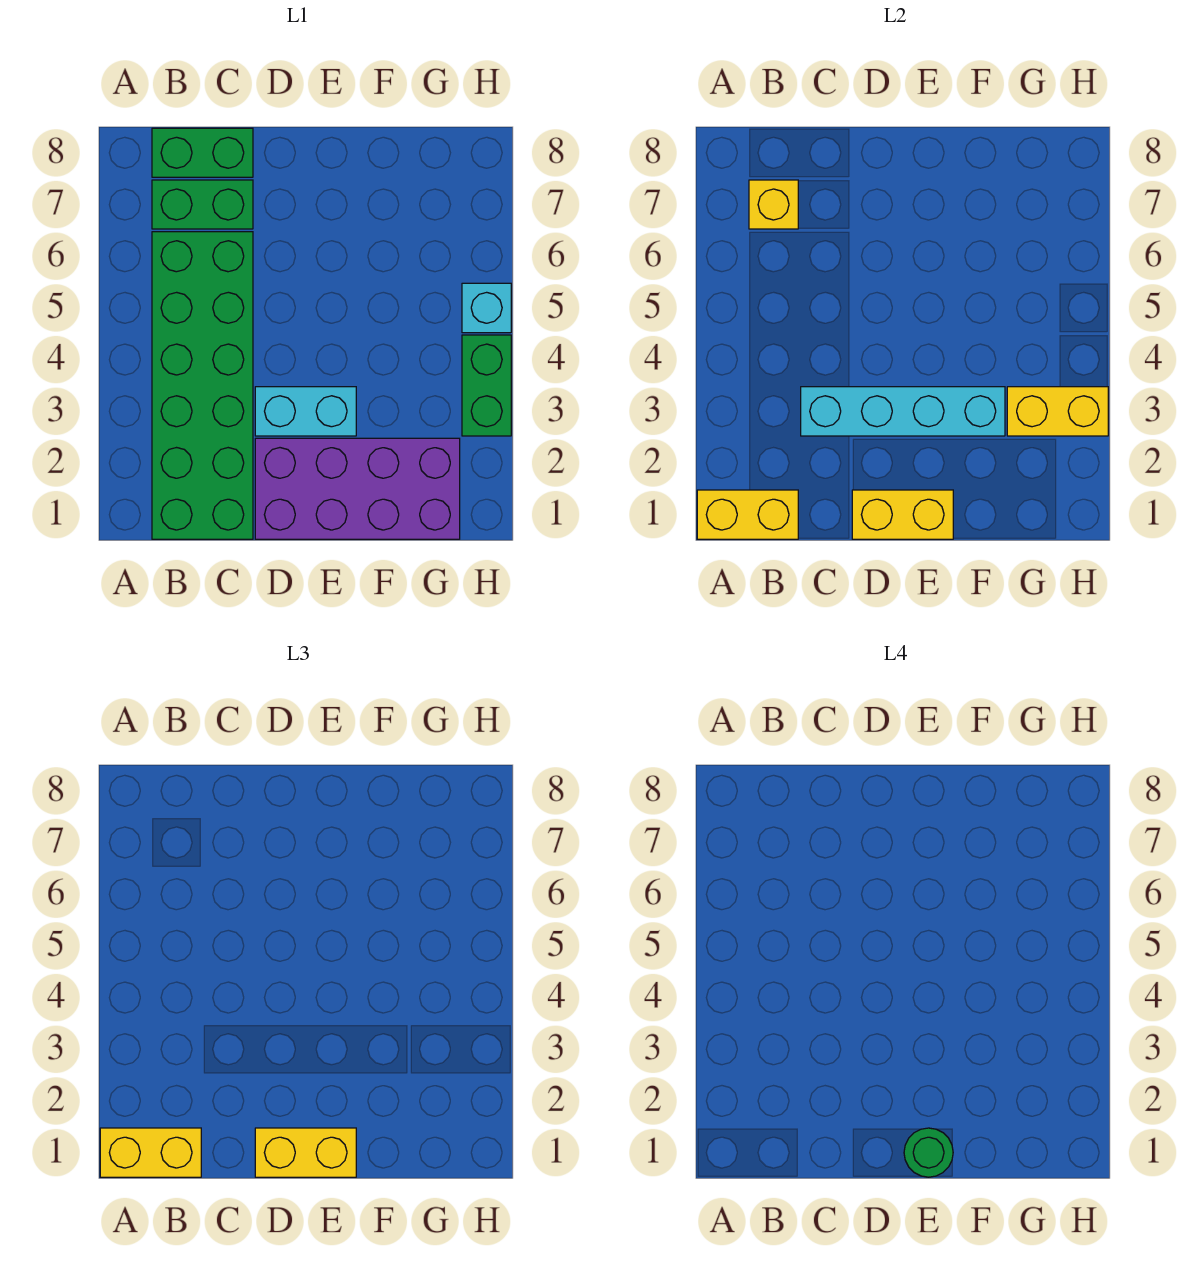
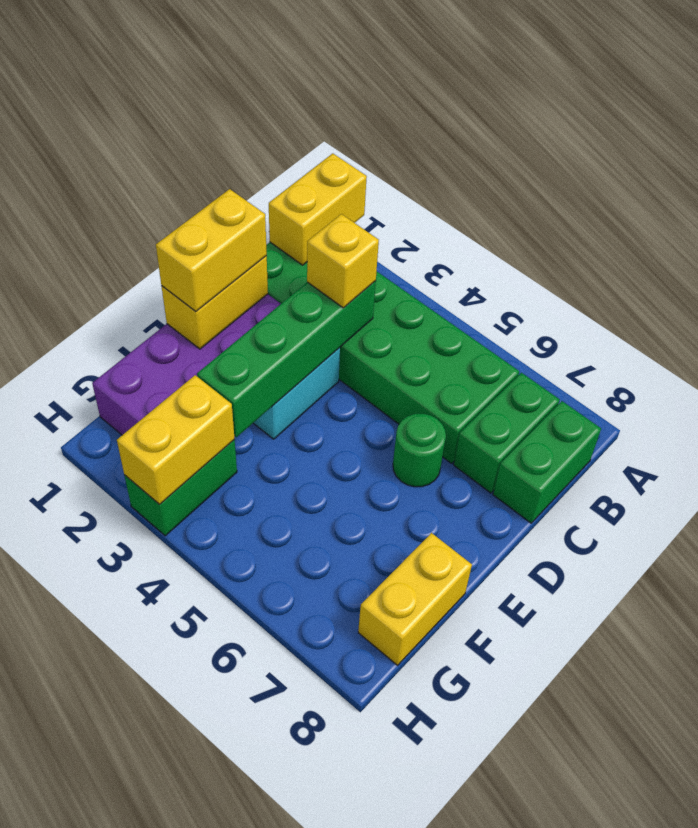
yellow brick A1:B1 level 3 -> yellow brick F8:G8 level 1
yellow brick B7 level 2 -> yellow brick C3 level 3
cyan brick C3:F3 level 2 -> green brick C3:F3 level 2
green round brick E1 level 4 -> green round brick D6 level 1
green brick H3:H4 level 1 -> green brick G3:H3 level 1
cyan brick H5 level 1 -> none

